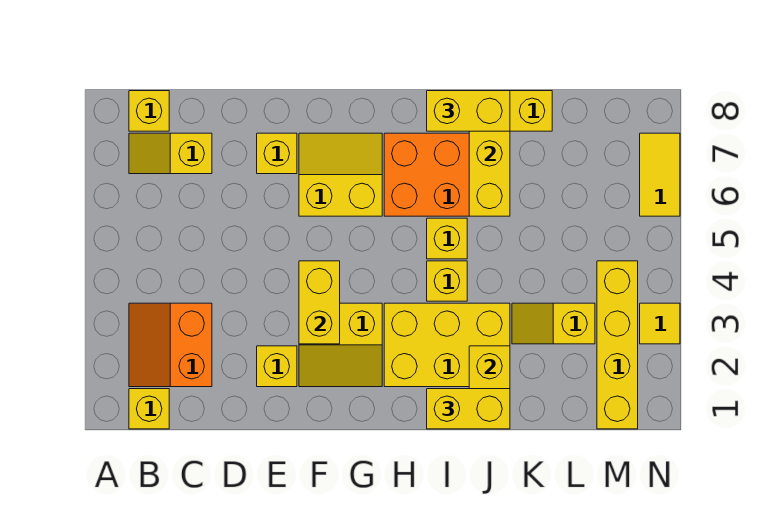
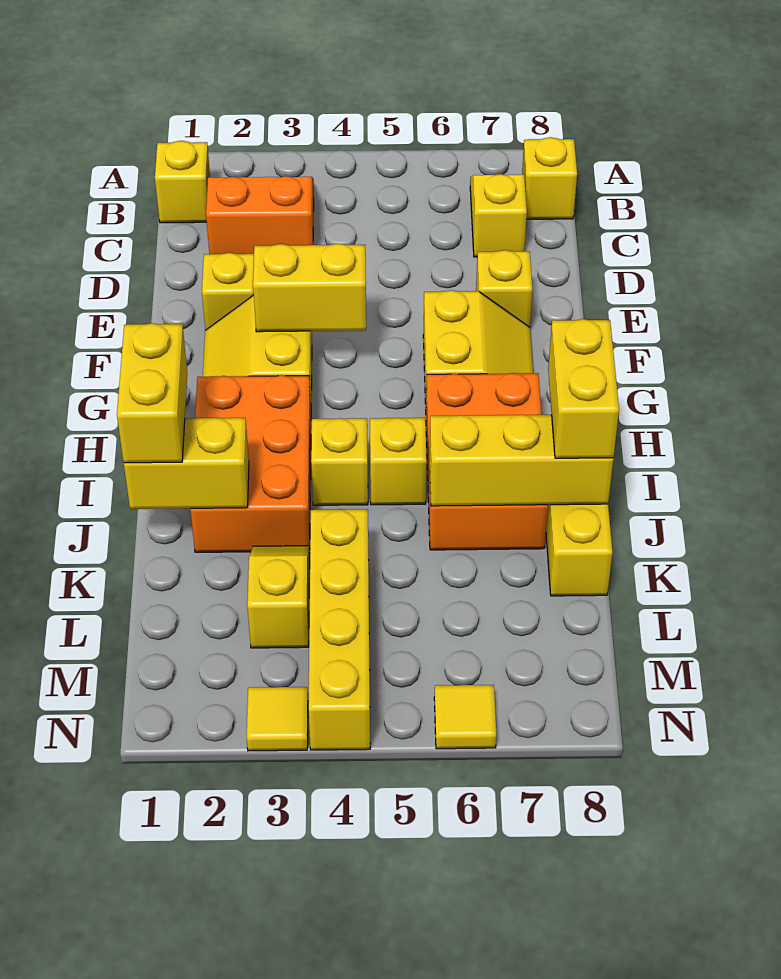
yellow brick H2:J3 level 1 -> orange brick H2:J3 level 1
yellow brick M1:M4 level 1 -> yellow brick K4:N4 level 1
yellow tile N6:N7 level 1 -> yellow tile N6 level 1

